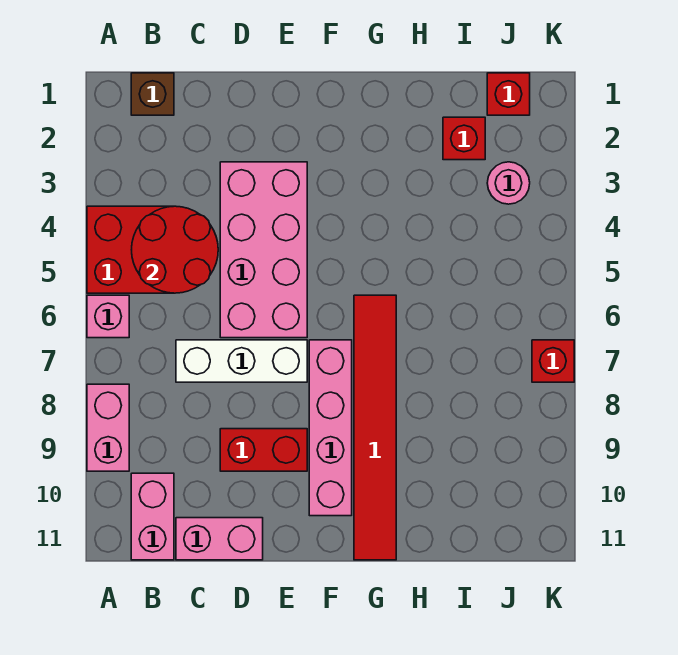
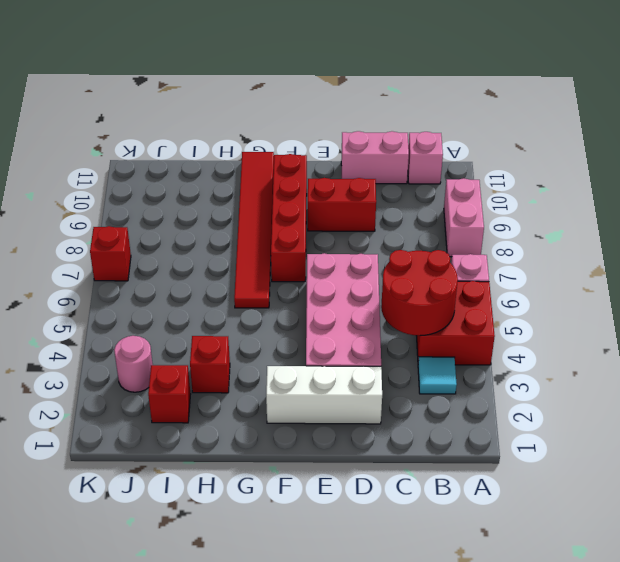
brown brick B1 level 1 -> none
none -> cyan tile B3 level 1
pink brick B10:B11 level 1 -> pink brick B11 level 1
white brick C7:E7 level 1 -> white brick D2:F2 level 1
pink brick F7:F10 level 1 -> red brick F7:F10 level 1
red brick J1 level 1 -> red brick H3 level 1

